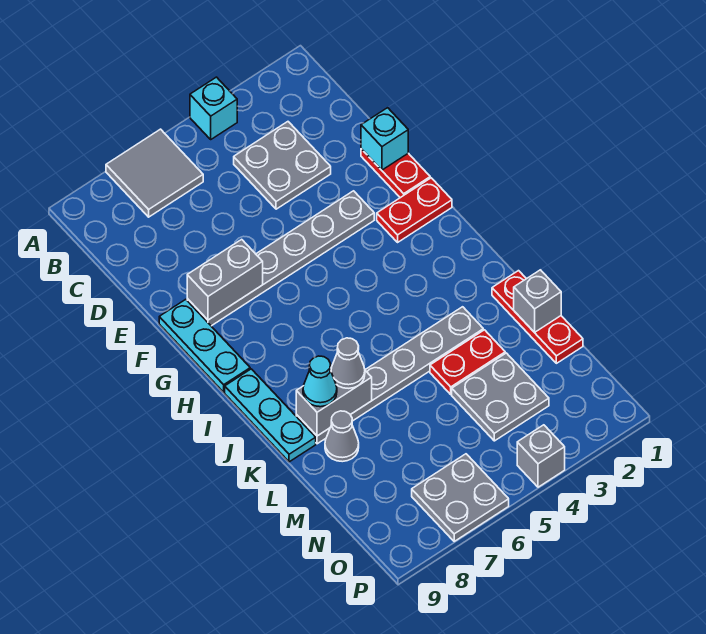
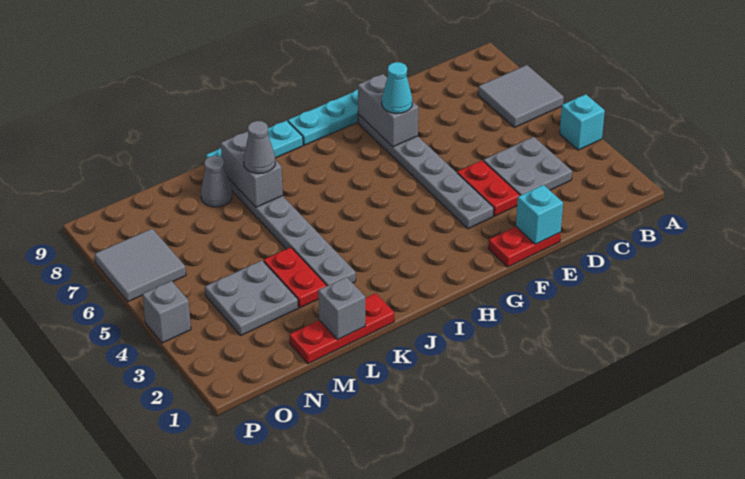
red plate G1:G2 level 1 -> red plate E3:E4 level 1
cyan cone K8 level 3 -> cyan cone F7 level 3
grey plate O6:P7 level 1 -> grey tile O6:P7 level 1

